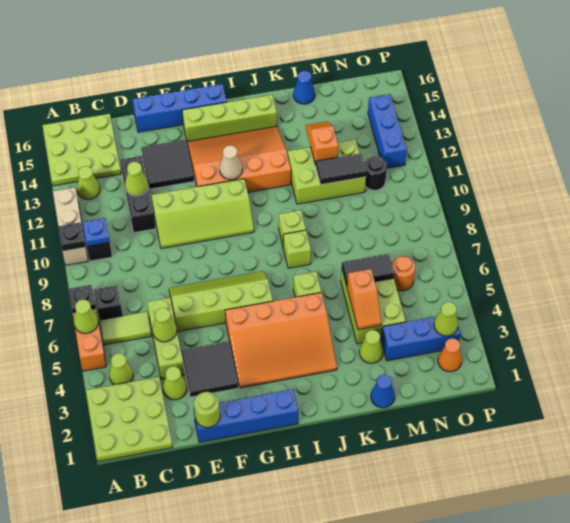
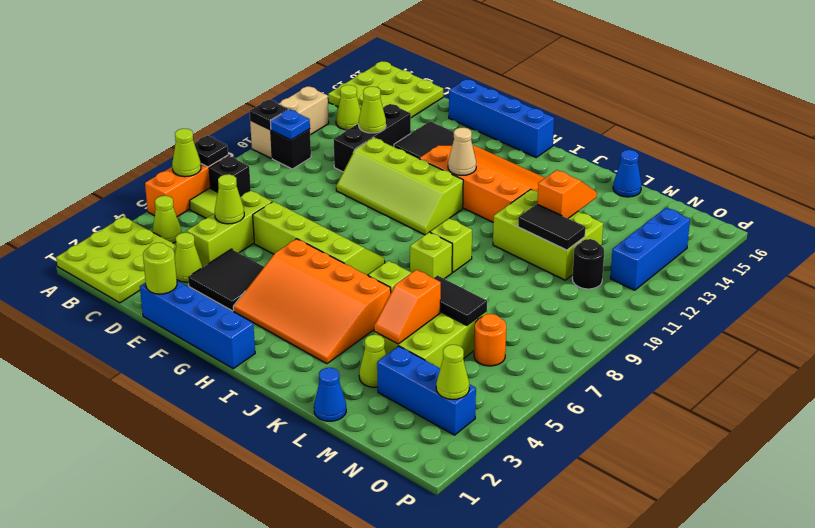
lime brick G15:J15 level 1 -> none
orange cone O2 level 1 -> none

